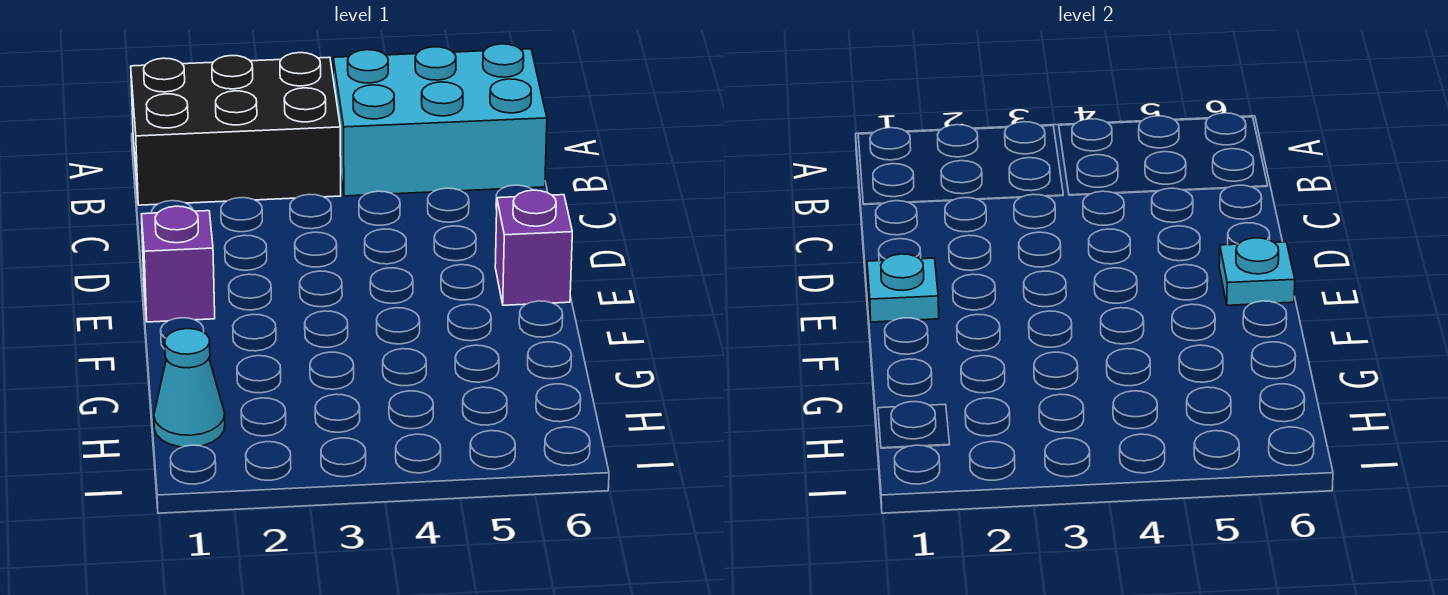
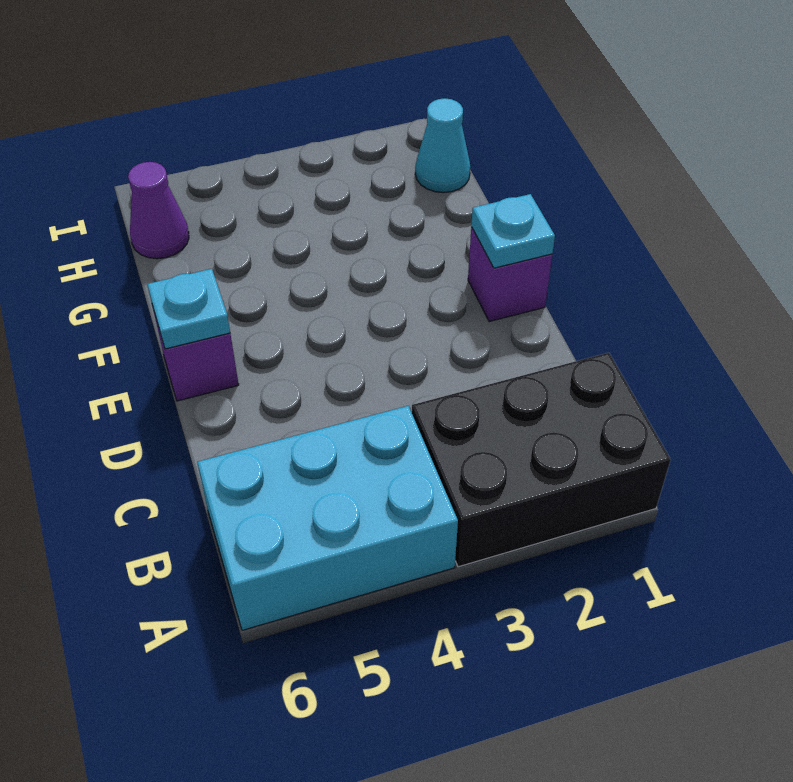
none -> purple cone H6 level 1

